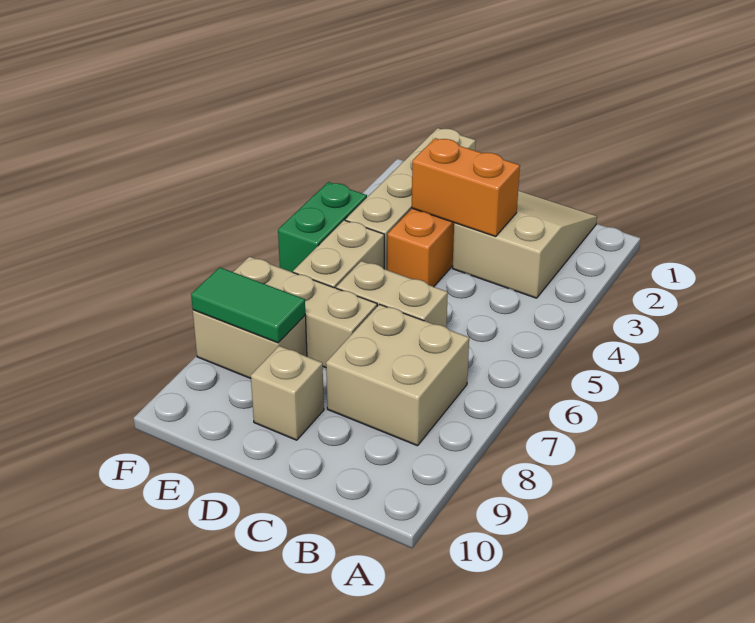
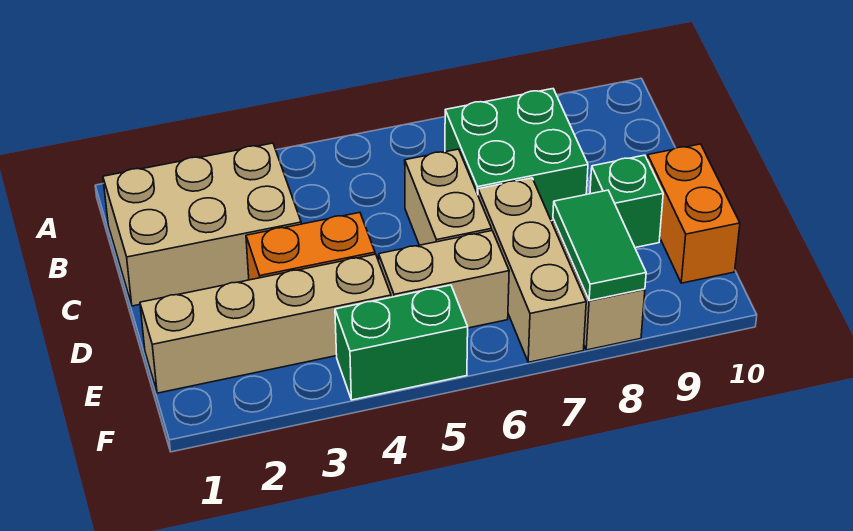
tan slope B1:C3 level 1 top 3 -> tan brick B1:C3 level 1
tan brick B7:C8 level 1 -> green brick B7:C8 level 1
orange brick C3:D3 level 2 -> orange brick D10:E10 level 1
tan brick D9 level 1 -> green brick D9 level 1

